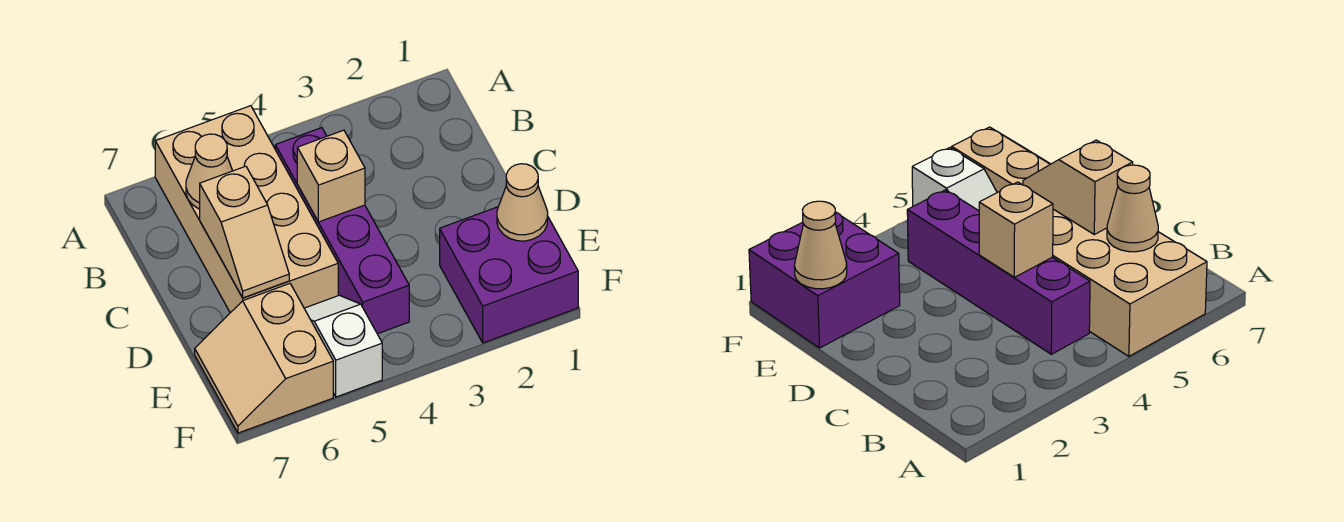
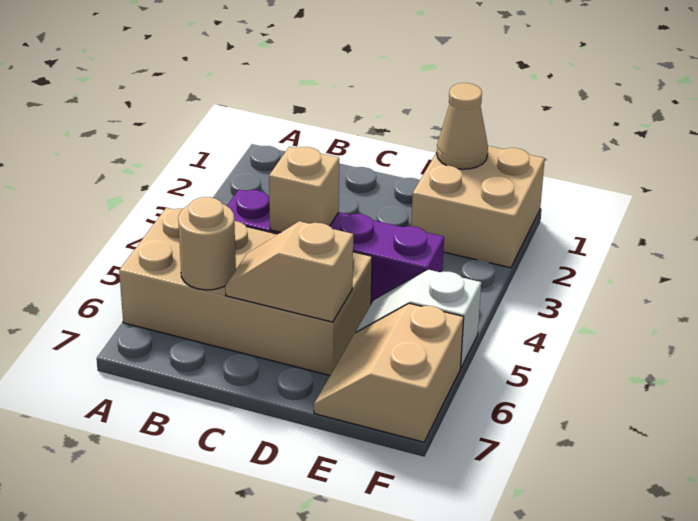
tan cone B6 level 2 -> tan round brick B6 level 2
tan slope C6:D6 level 2 top C -> tan slope C6:D6 level 2 top D
purple brick E1:F2 level 1 -> tan brick E1:F2 level 1
tan slope E6:F7 level 1 top 6 -> tan slope E6:F7 level 1 top F

